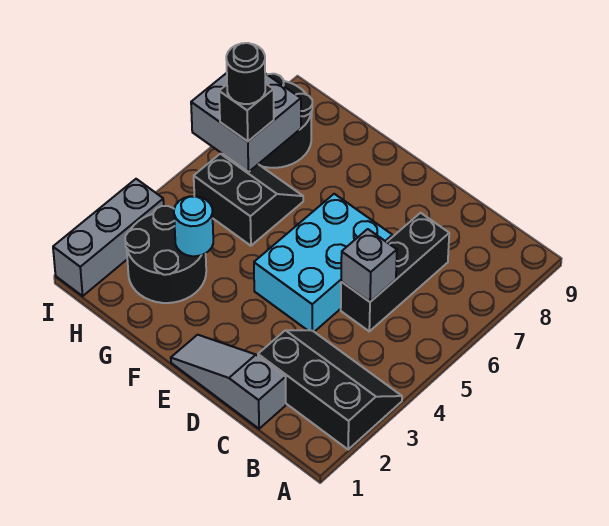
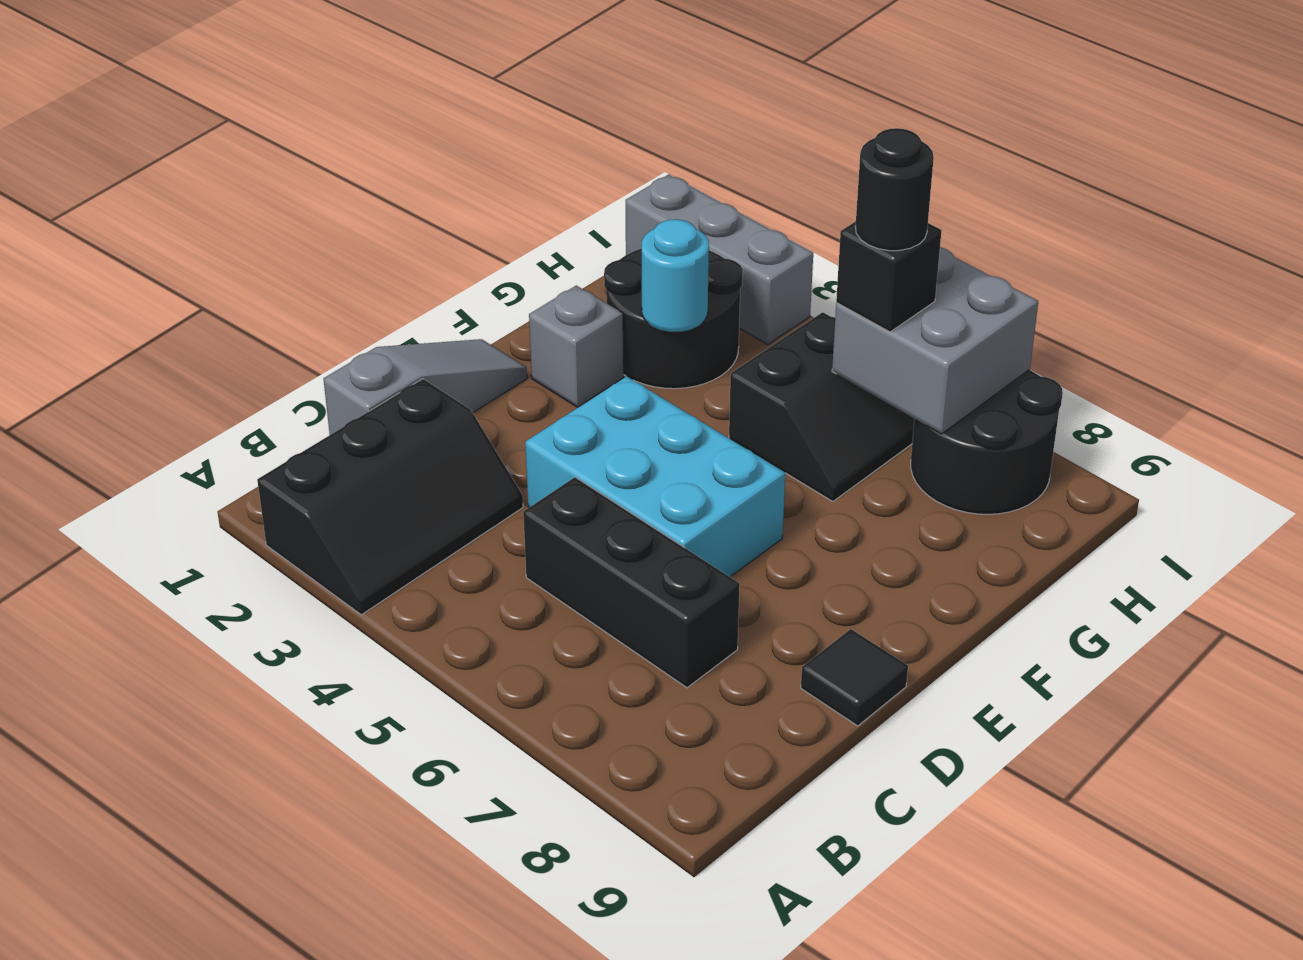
grey brick C5 level 2 -> grey brick F2 level 1
none -> black tile D9 level 1

